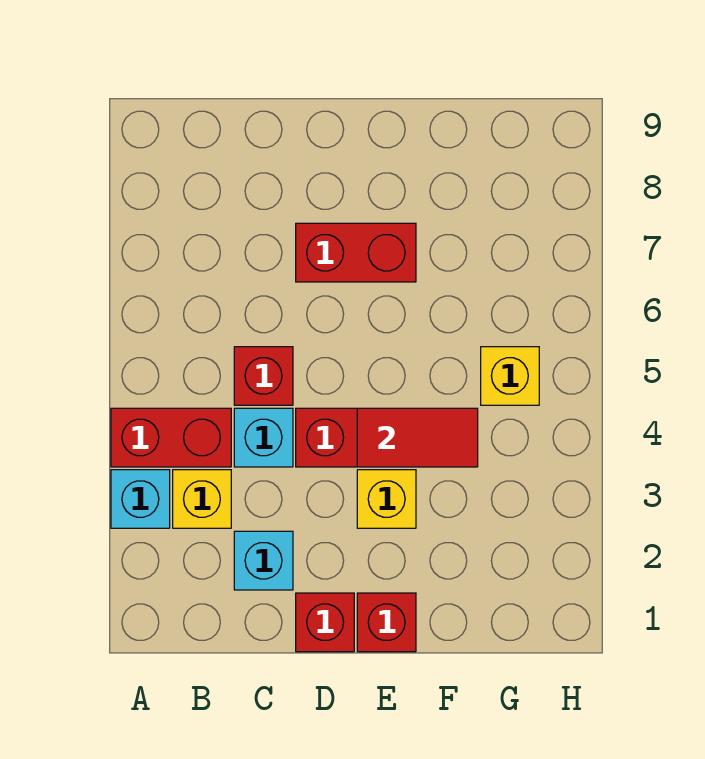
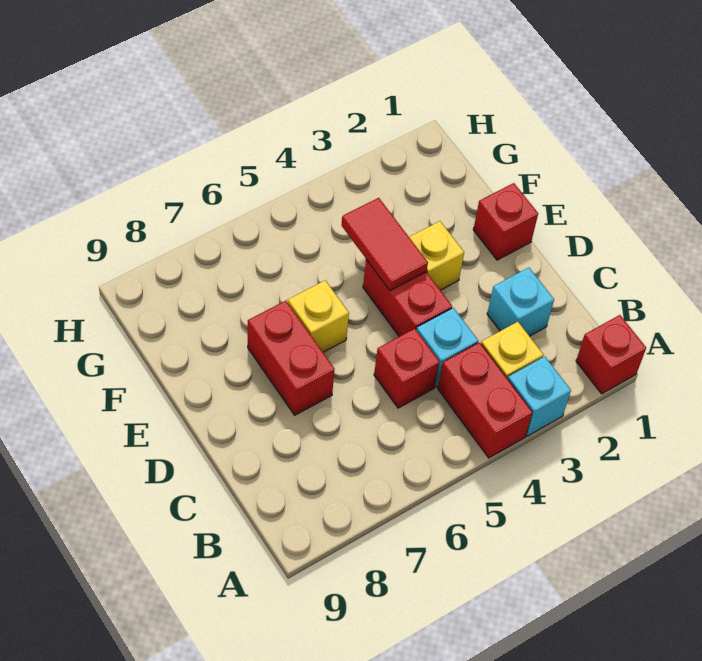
red brick D1 level 1 -> red brick A1 level 1
yellow brick G5 level 1 -> yellow brick E6 level 1

